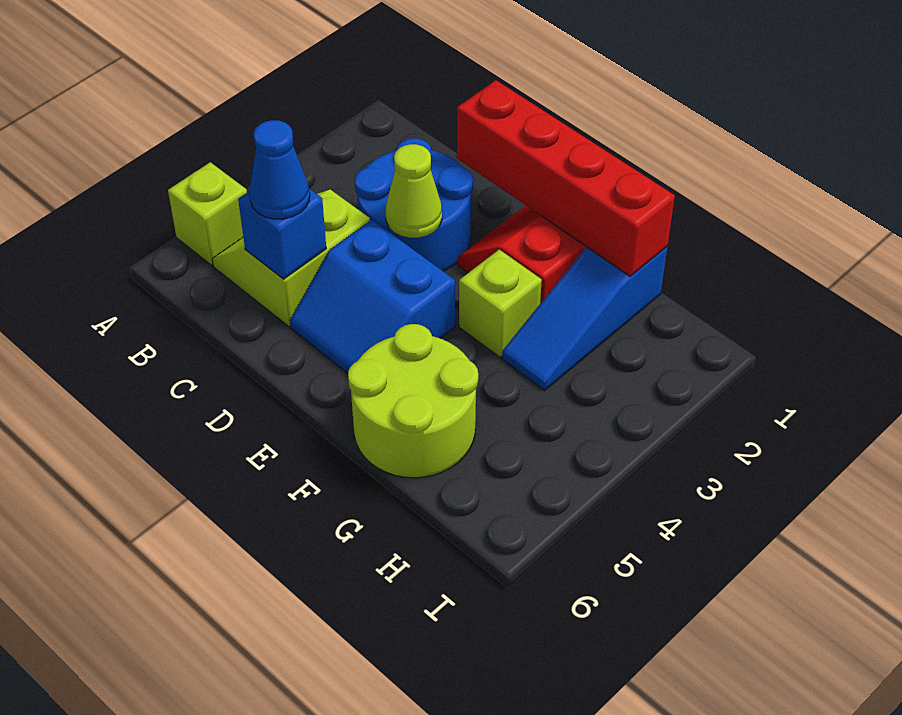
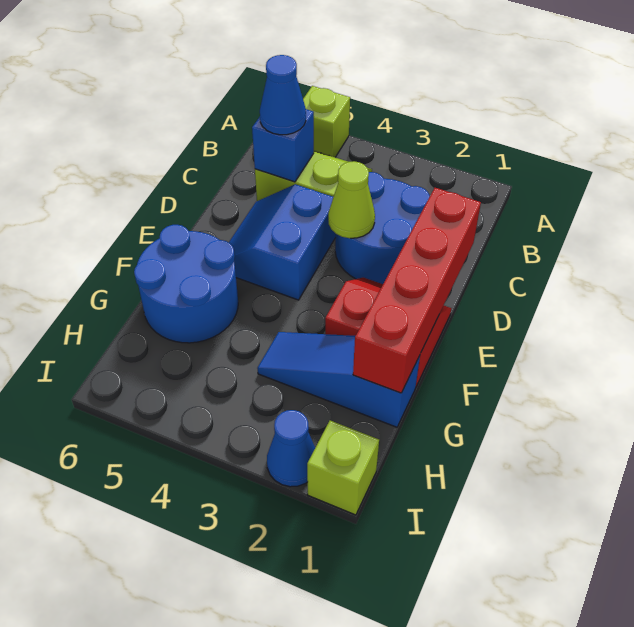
lime brick F3 level 1 -> lime brick I1 level 1
lime round brick F5:G6 level 1 -> blue round brick F5:G6 level 1
none -> blue cone I2 level 1

